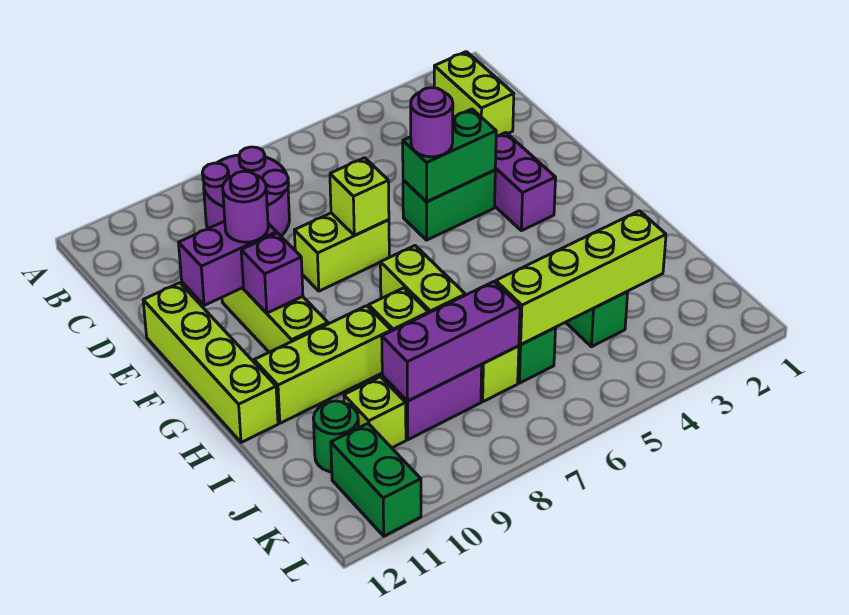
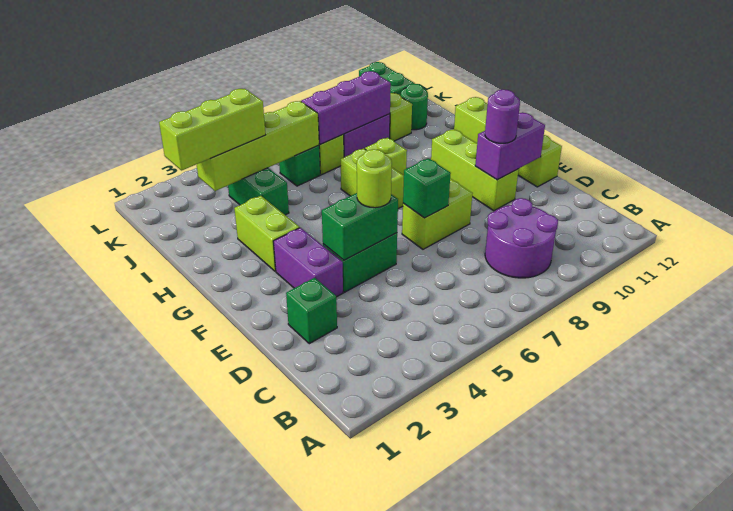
lime brick B2:C2 level 1 -> lime brick G3:H3 level 1
none -> green brick D2 level 1
purple round brick E5 level 3 -> lime round brick E5 level 3
lime brick E7 level 2 -> green brick E7 level 2
purple brick F10 level 2 -> none
lime brick H9:H11 level 1 -> lime brick J2:J4 level 3

